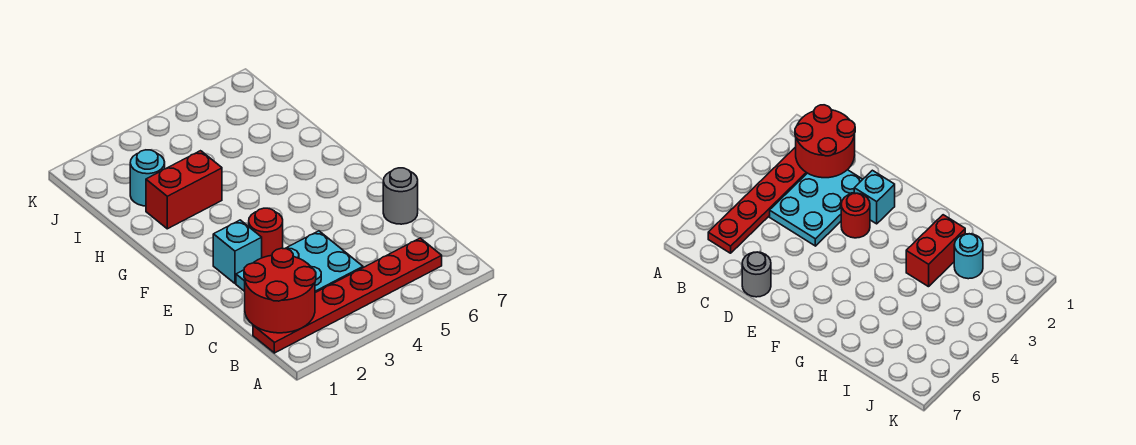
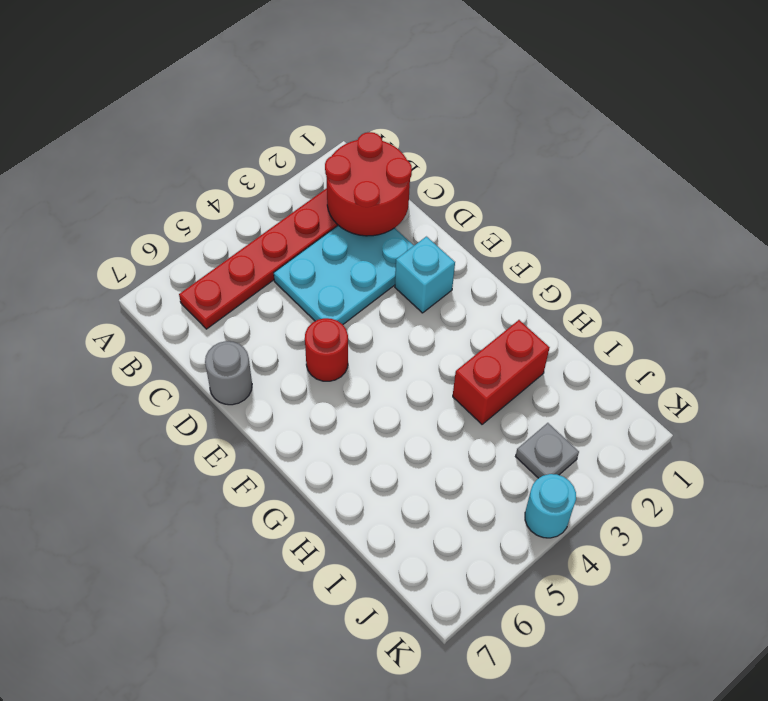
red round brick E3 level 1 -> red round brick E5 level 1
cyan round brick I2 level 1 -> cyan round brick K4 level 1
none -> grey plate J3 level 1

